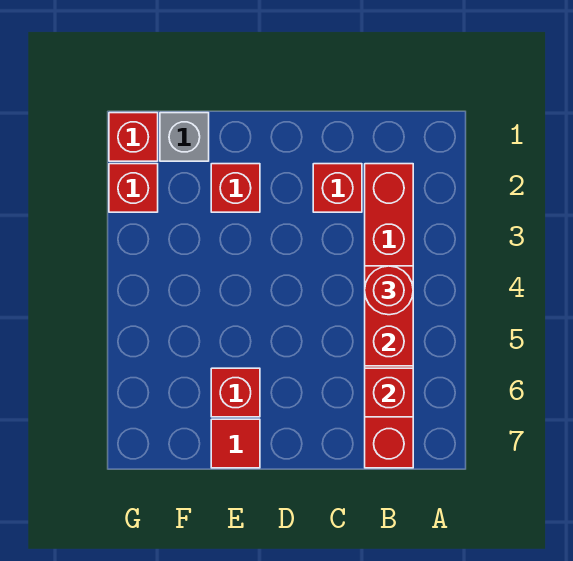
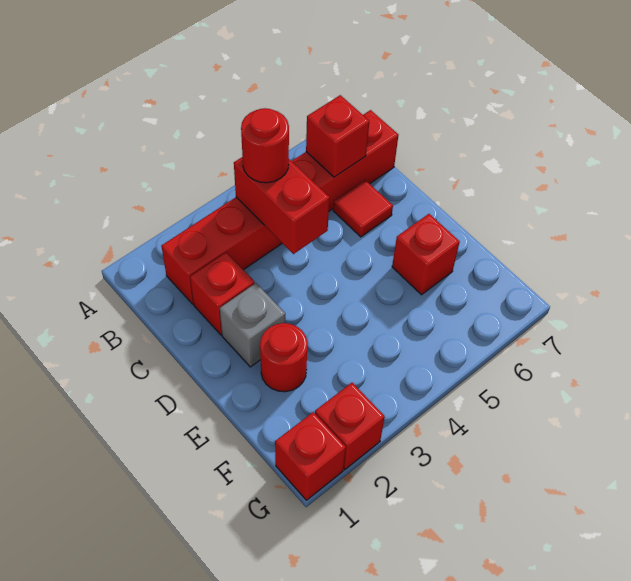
red brick B4:B5 level 2 -> red brick B4:C4 level 2
red brick E2 level 1 -> red round brick E2 level 1
red tile E7 level 1 -> red tile C6 level 1
grey brick F1 level 1 -> grey brick D2 level 1

